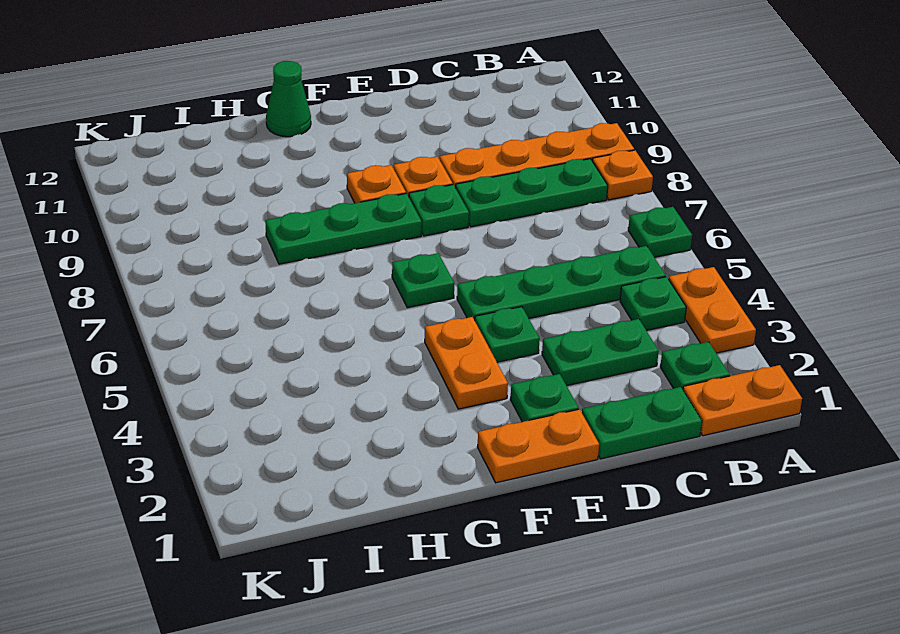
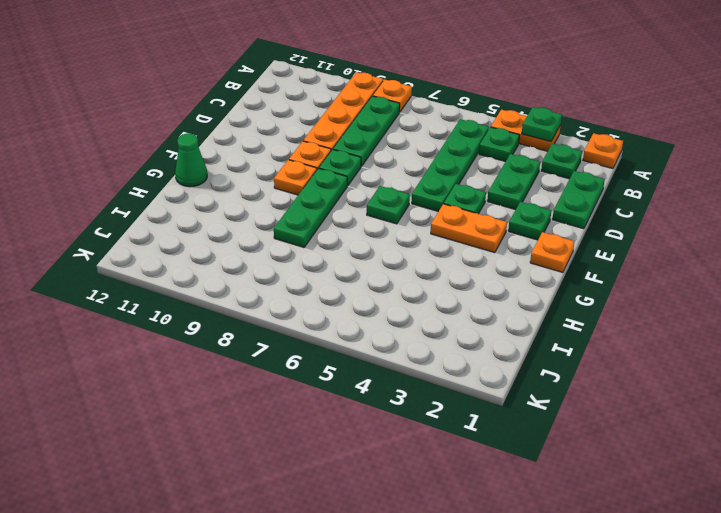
orange plate A1:B1 level 1 -> orange plate A1 level 1
green plate A6 level 1 -> green plate A3 level 2
orange plate E1:F1 level 1 -> orange plate F1 level 1

